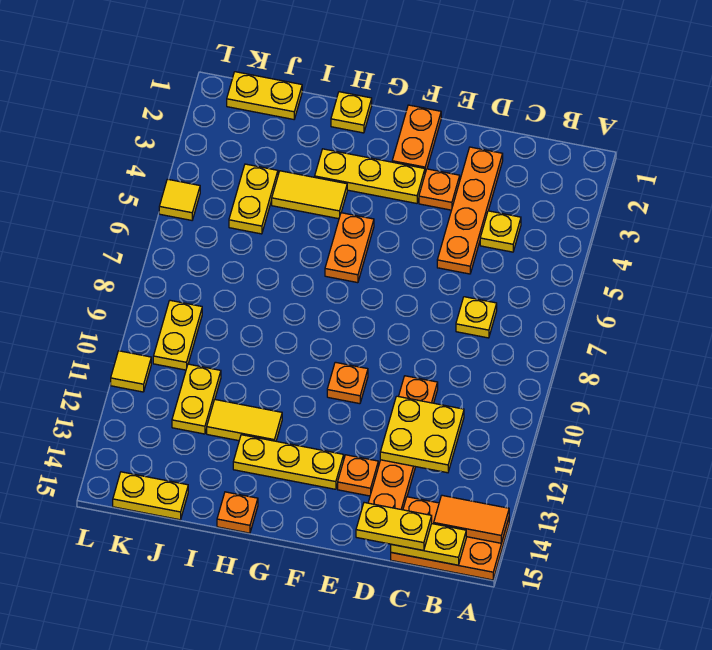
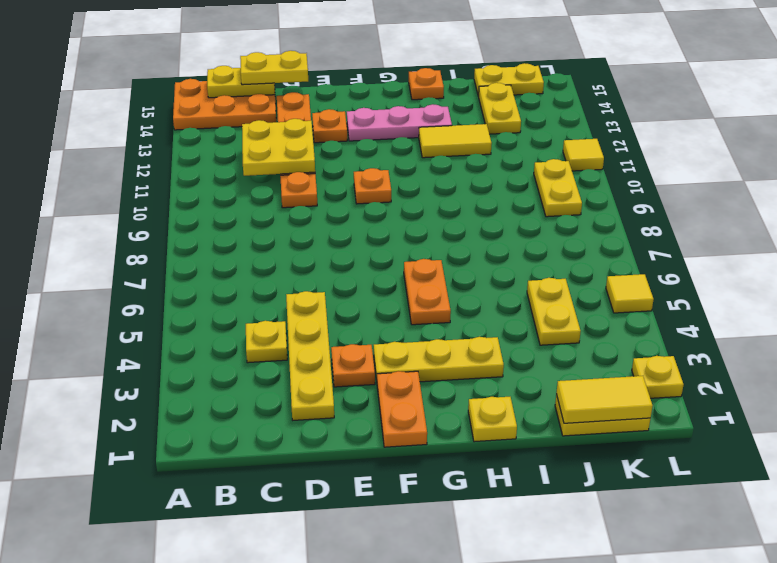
orange tile A14:B14 level 2 -> none
yellow plate C7 level 1 -> yellow plate L2 level 1
orange plate D2:D5 level 1 -> yellow plate D2:D5 level 1
yellow plate F13:H13 level 1 -> pink plate F13:H13 level 1
yellow tile H4:I4 level 1 -> yellow tile J1:K1 level 2
yellow plate J11:J12 level 1 -> yellow plate J13:J14 level 1

